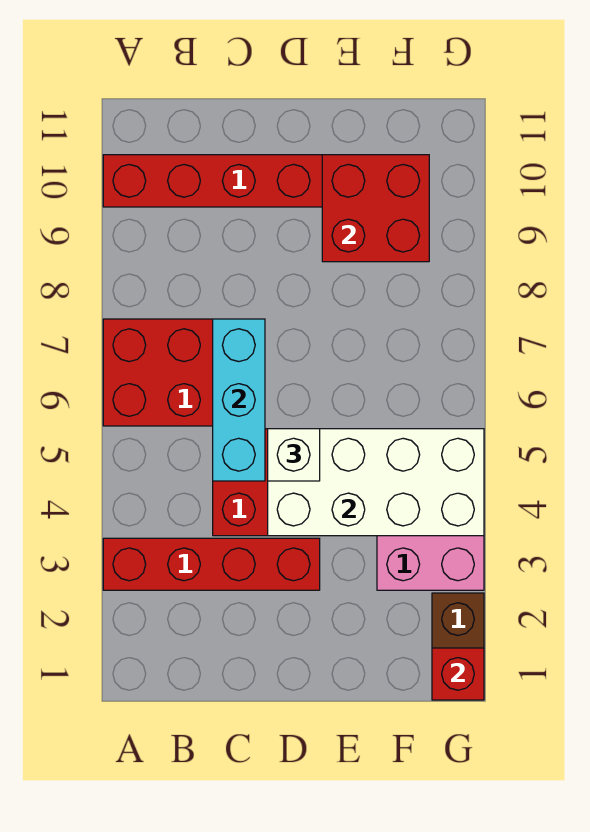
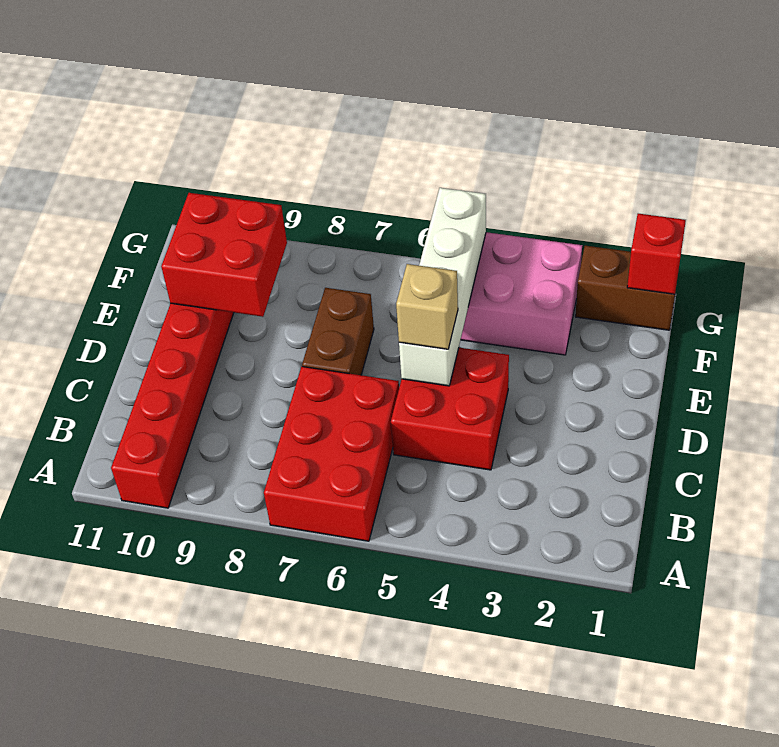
red brick A3:D3 level 1 -> none
cyan brick C5:C7 level 2 -> none
white brick D4:G5 level 2 -> white brick D5:G5 level 2
white brick D5 level 3 -> tan brick D5 level 3
none -> brown brick D7:E7 level 1

